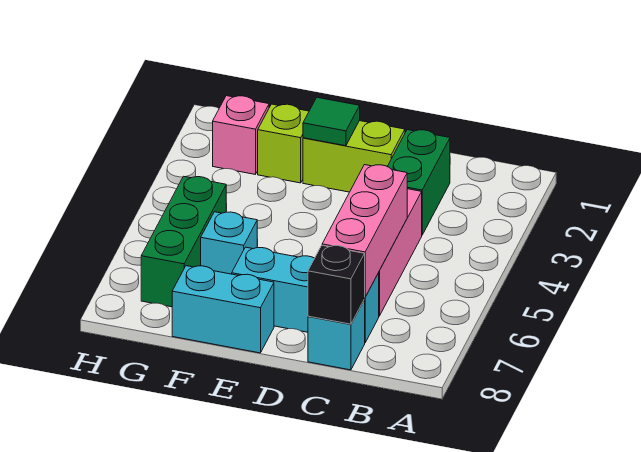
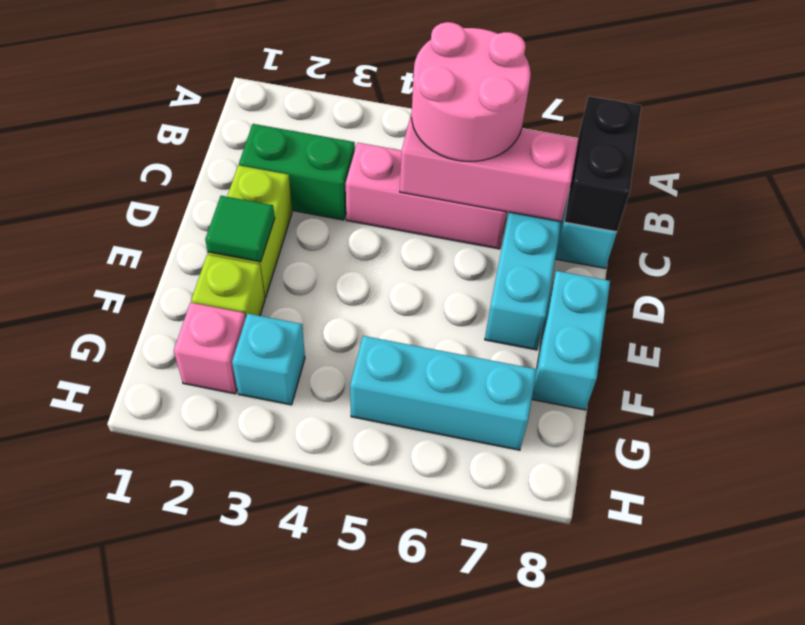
none -> pink round brick B5:C6 level 3
black brick C8 level 2 -> black brick B8:C8 level 2
cyan brick F6 level 1 -> cyan brick G3 level 1
green brick G5:G7 level 1 -> cyan brick G5:G7 level 1

